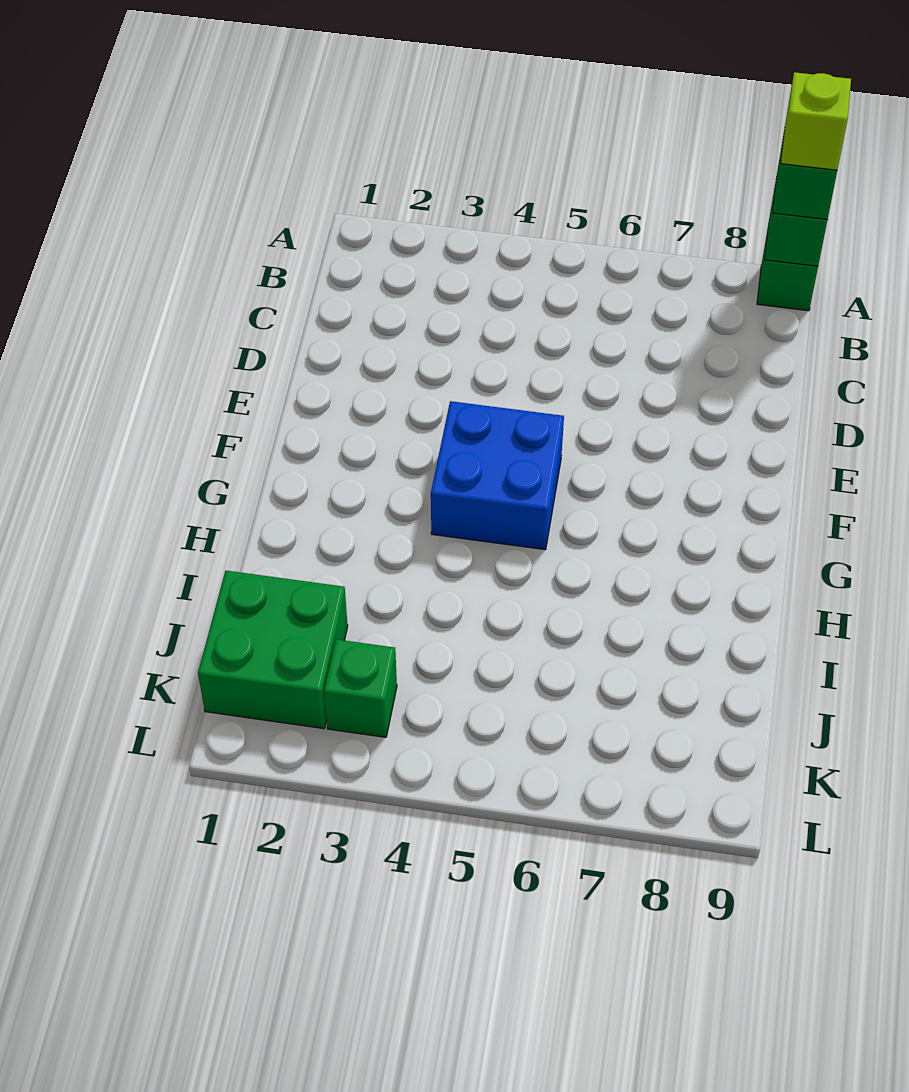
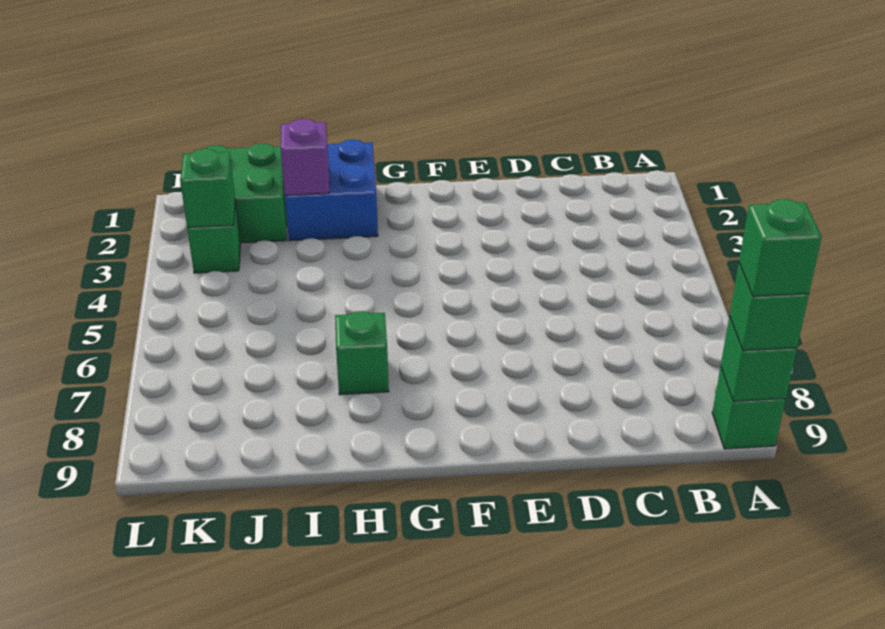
lime brick A9 level 4 -> green brick A9 level 4
blue brick F4:G5 level 1 -> blue brick H1:I2 level 1
none -> green brick H7 level 1
none -> purple brick I2 level 2
none -> green brick K3 level 2

